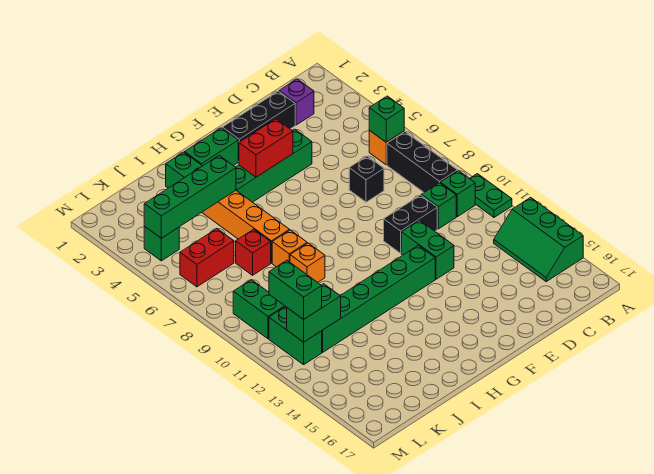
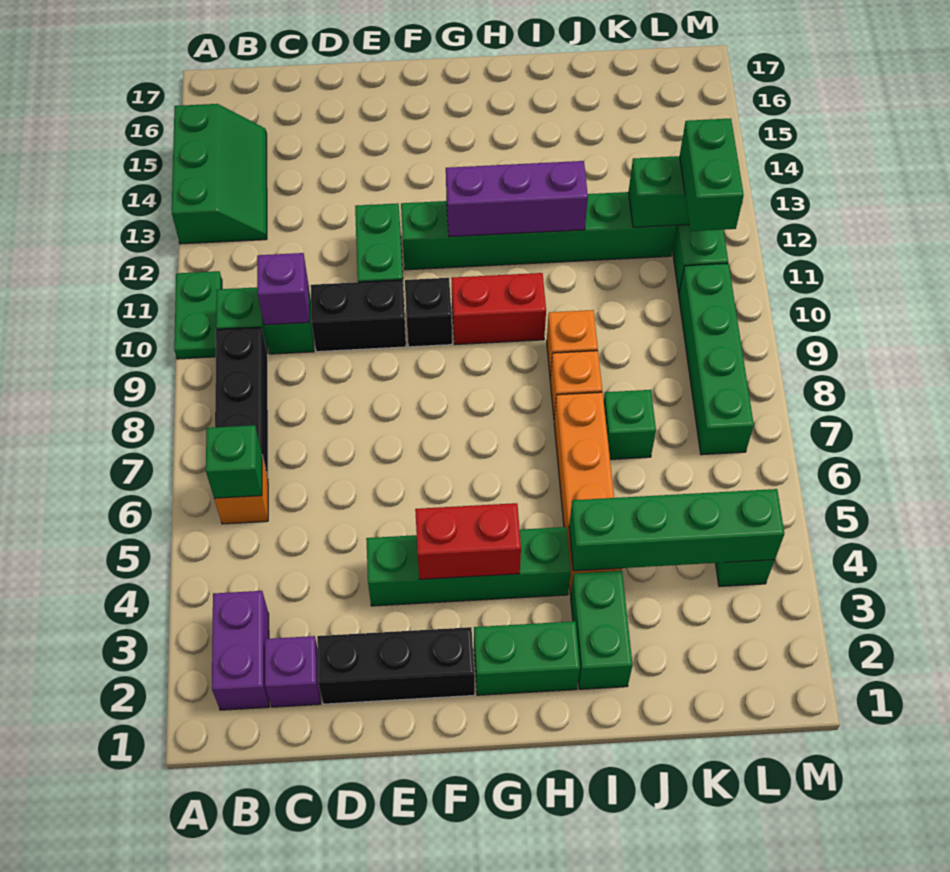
none -> purple brick B2:B3 level 1
none -> purple brick C10 level 2
black brick D7 level 1 -> black brick F10 level 1
none -> purple brick G12:I12 level 2
red brick J7 level 1 -> green brick J7 level 1
red brick K6:L6 level 1 -> red brick G10:H10 level 1
green brick L9:L10 level 1 -> green brick L7:L10 level 1

